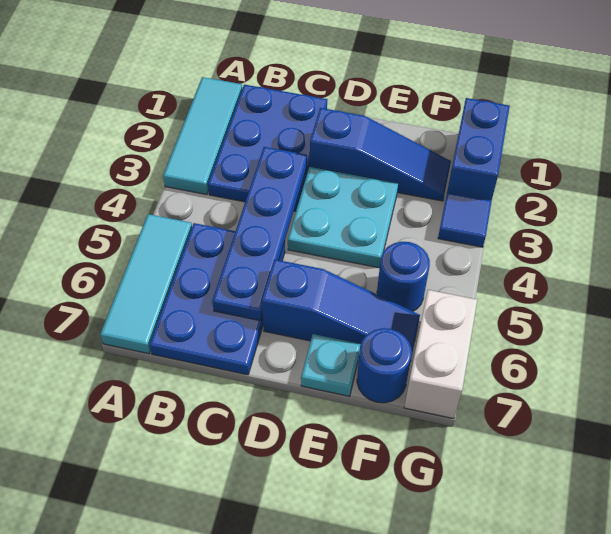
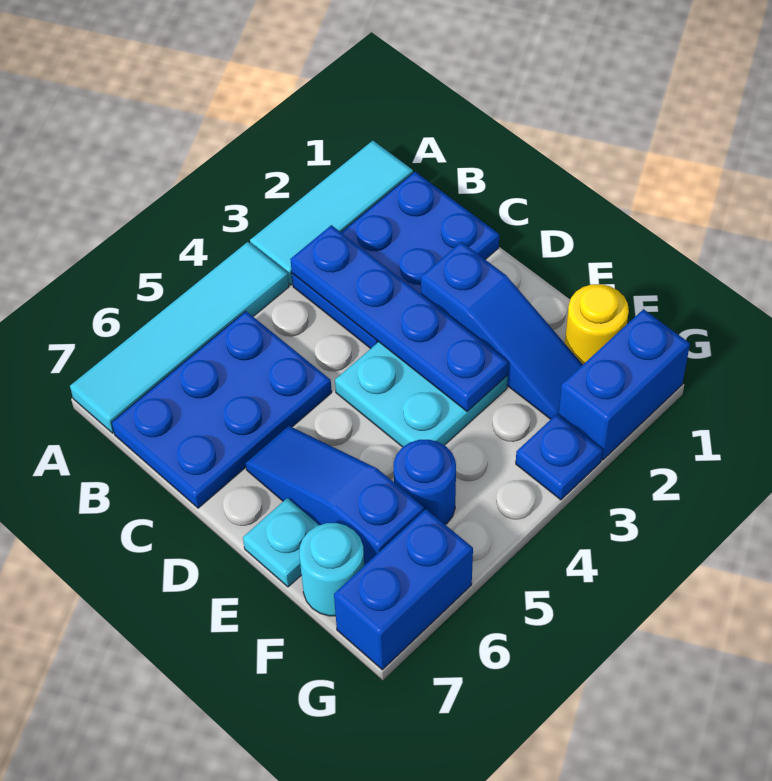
cyan tile A5:A7 level 1 -> cyan tile A4:A7 level 1
blue plate C3:C6 level 2 -> blue plate B3:E3 level 2
blue slope D6:F6 level 1 top D -> blue slope D6:F6 level 1 top F
none -> yellow round brick F1 level 1
blue round brick F7 level 1 -> cyan round brick F7 level 1
blue tile G3 level 1 -> blue plate G3 level 1
white brick G6:G7 level 1 -> blue brick G6:G7 level 1

